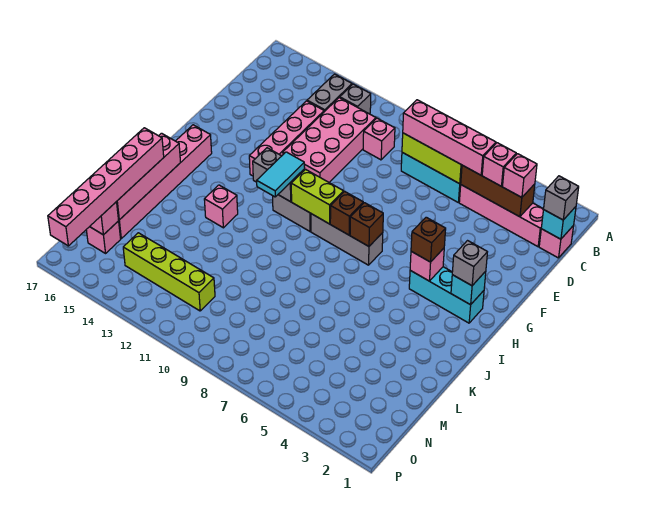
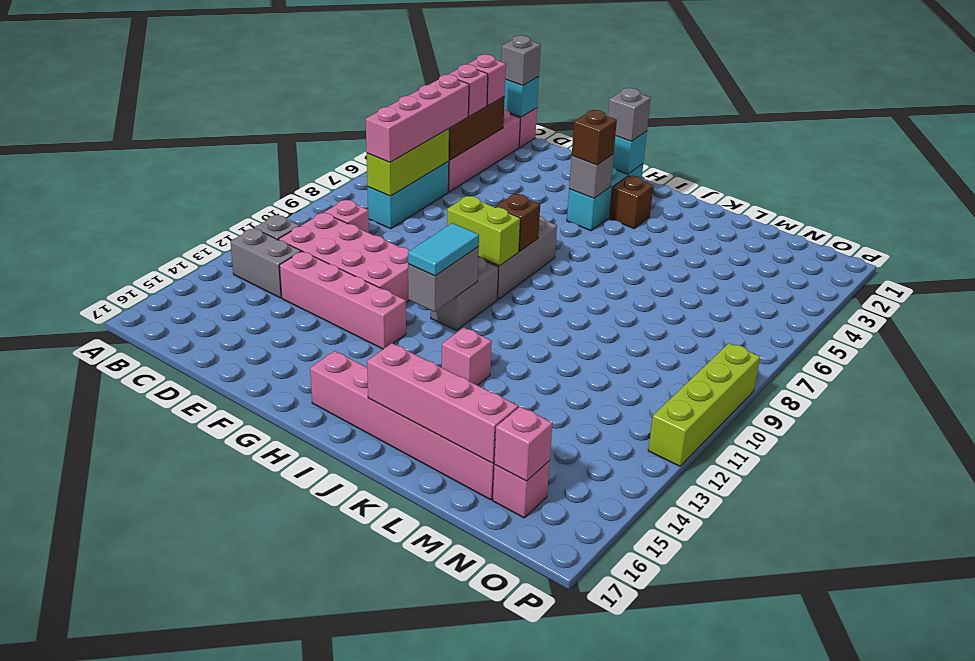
pink brick H4 level 2 -> grey brick H4 level 2
brown brick H7 level 2 -> brown brick I3 level 1
lime brick H9:H10 level 2 -> lime brick G9:H9 level 2
cyan tile H11:I11 level 3 -> cyan tile H11:H12 level 3
pink brick K16:P16 level 3 -> none
lime brick N11:N14 level 1 -> lime brick P9:P12 level 1

